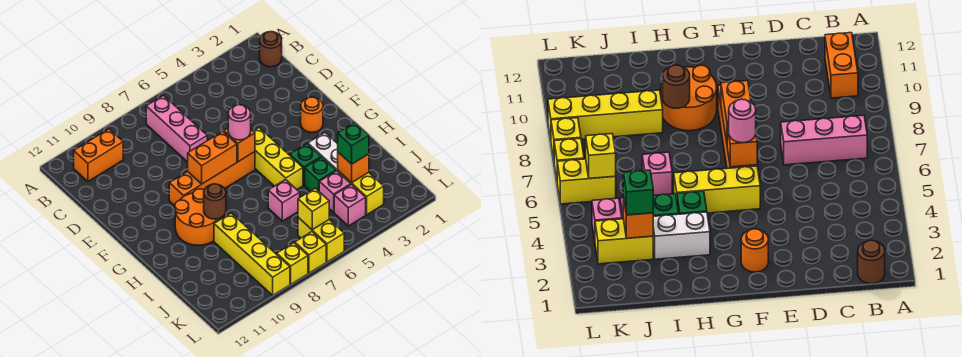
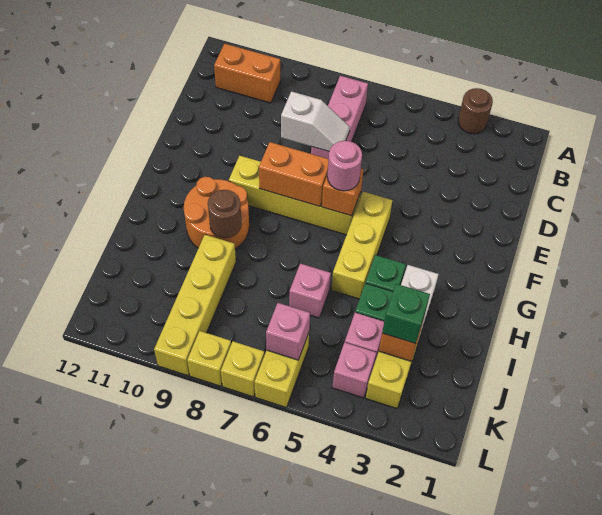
brown round brick B1 level 1 -> brown round brick A3 level 1
none -> white slope D7:D8 level 2 top 8
orange round brick F2 level 1 -> none
orange brick F6:F9 level 1 -> yellow brick F6:F9 level 1
yellow brick K6 level 2 -> pink brick K6 level 2

